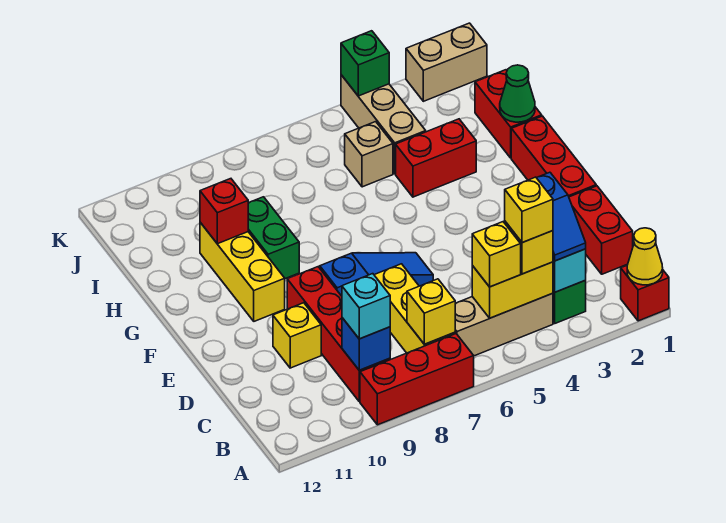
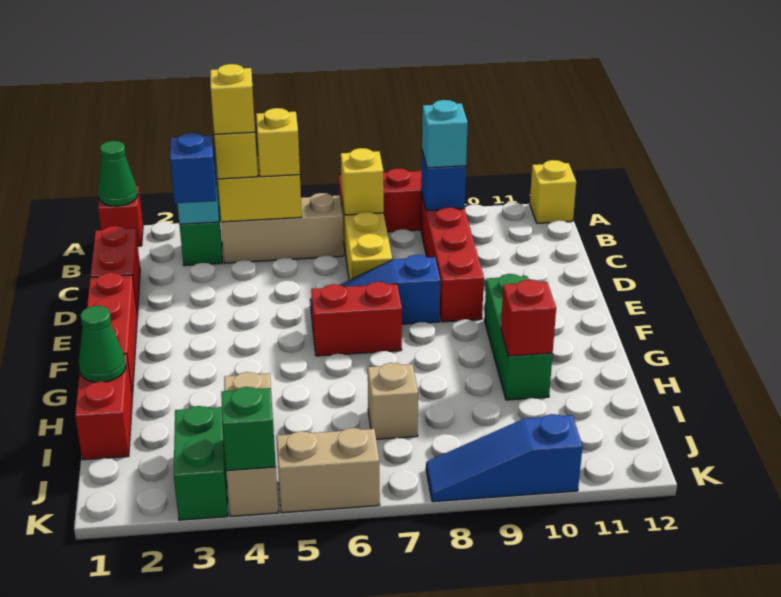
yellow cone A1 level 2 -> green cone A1 level 2
yellow brick D10 level 1 -> yellow brick A12 level 1
yellow brick F10:H10 level 1 -> green brick F10:H10 level 1
green brick G9:H9 level 1 -> green brick J3:K3 level 1
red brick H3:H4 level 1 -> red brick F6:F7 level 1
tan brick I5 level 1 -> tan brick I7 level 1
tan brick K1:K2 level 1 -> tan brick K5:K6 level 1
none -> blue slope K8:K10 level 1 top 10

